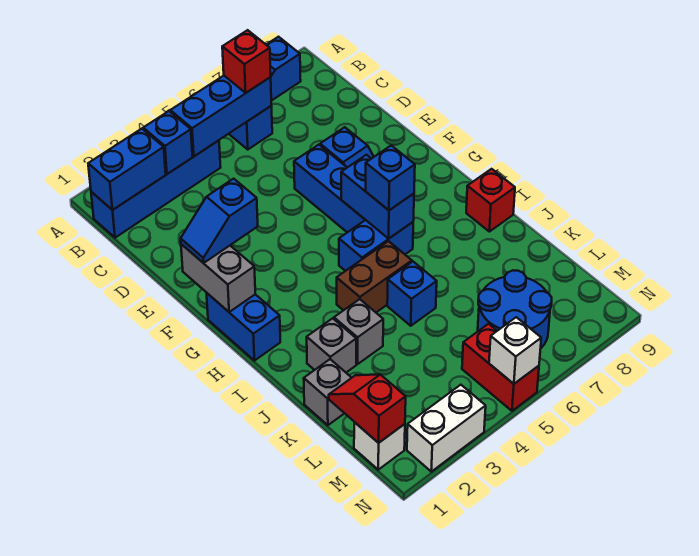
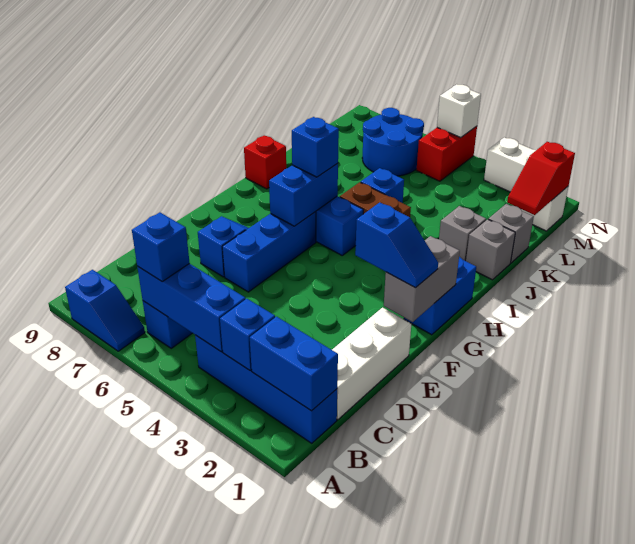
red brick B6 level 3 -> blue brick B6 level 3
none -> white brick C1:E1 level 1
grey brick J3 level 1 -> grey brick J1 level 1

